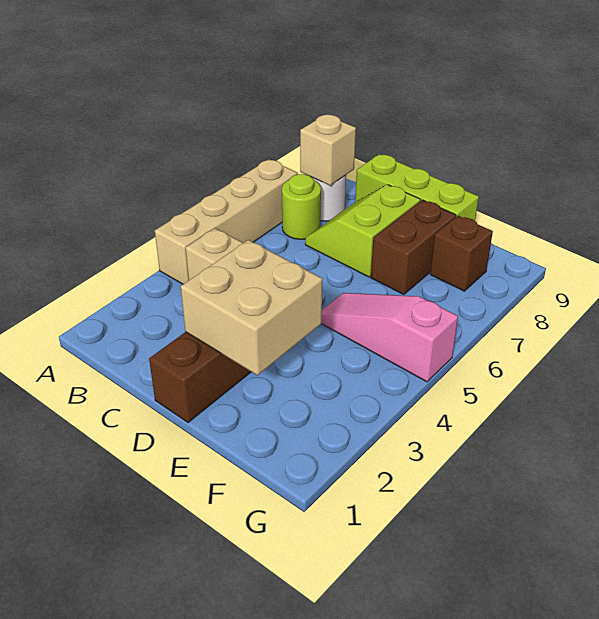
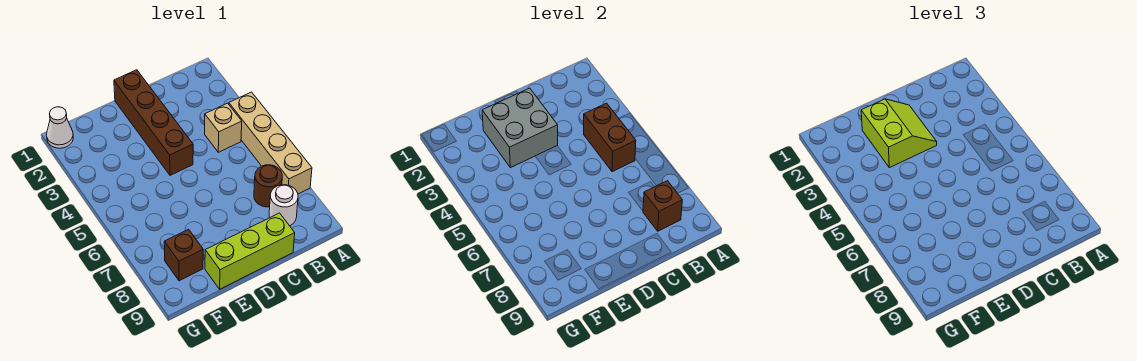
lime round brick B7 level 1 -> brown round brick B7 level 1
tan brick B8 level 2 -> brown brick B8 level 2
lime slope C7:D8 level 1 top D -> lime slope D2:E3 level 3 top E
tan brick D2:E3 level 2 -> grey brick D2:E3 level 2
pink slope E5:G5 level 1 top G -> none
brown brick E7:E8 level 1 -> brown brick B4:B5 level 2
none -> white cone G1 level 1

